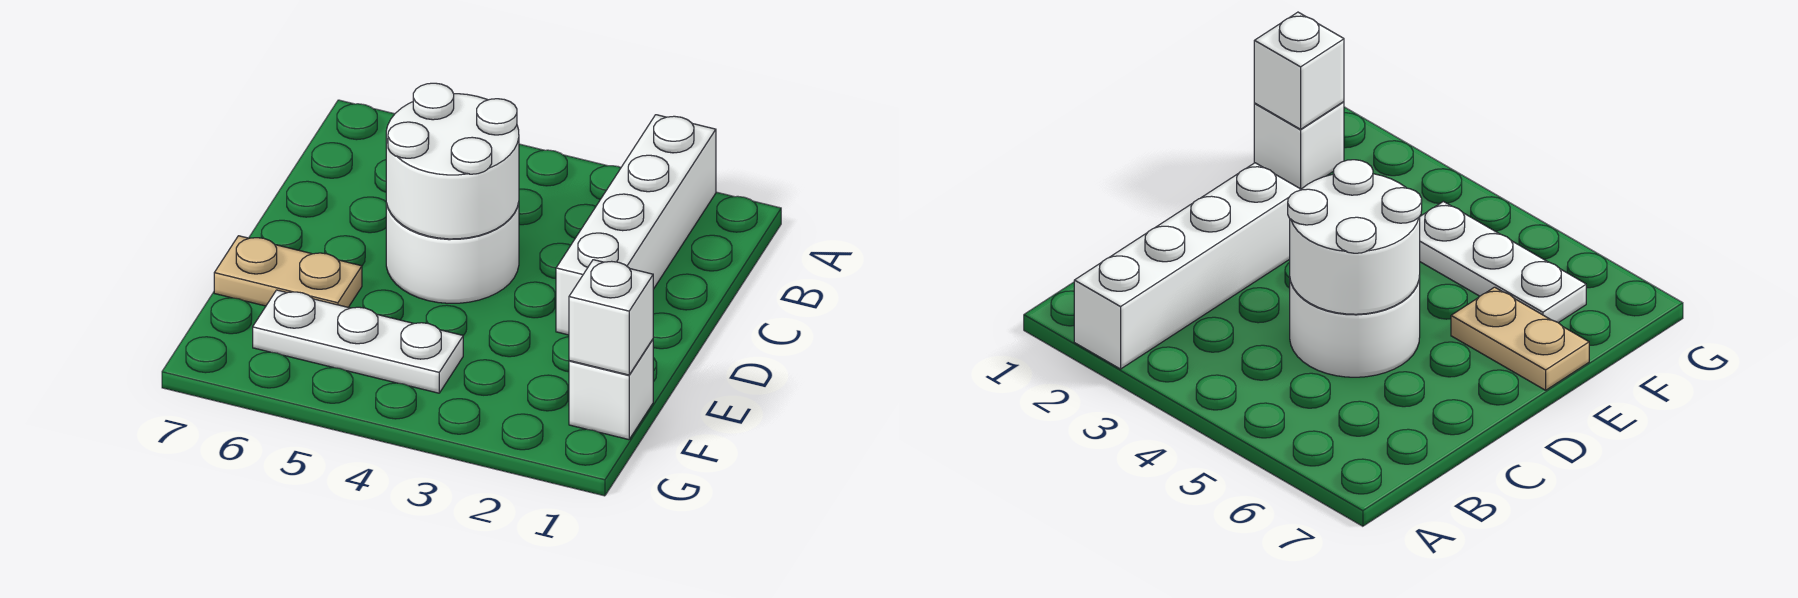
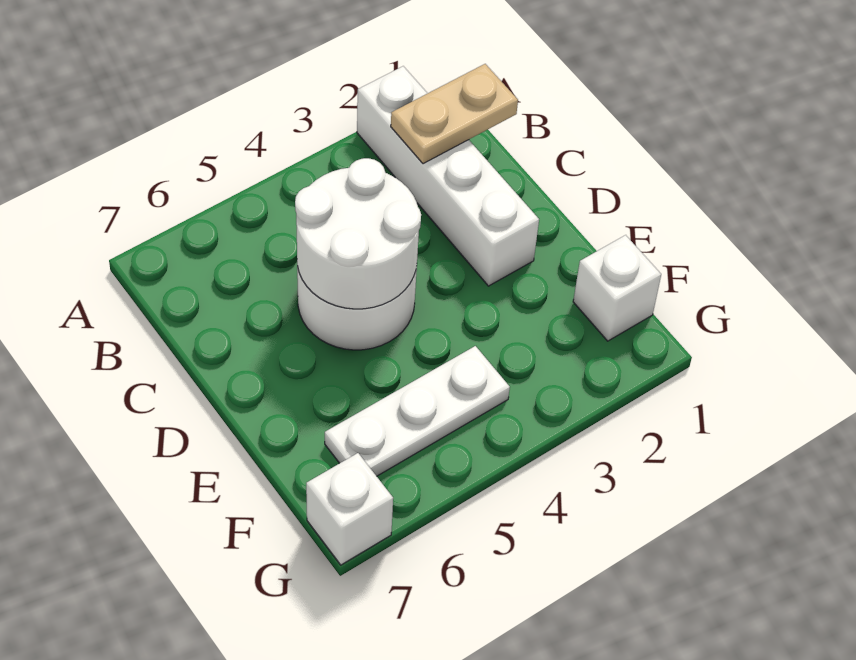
tan plate E6:E7 level 1 -> tan plate B1:B2 level 2
white brick F1 level 2 -> white brick G7 level 1

